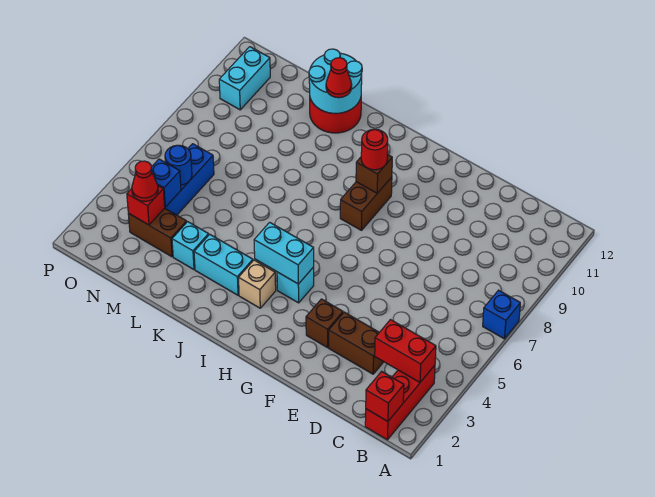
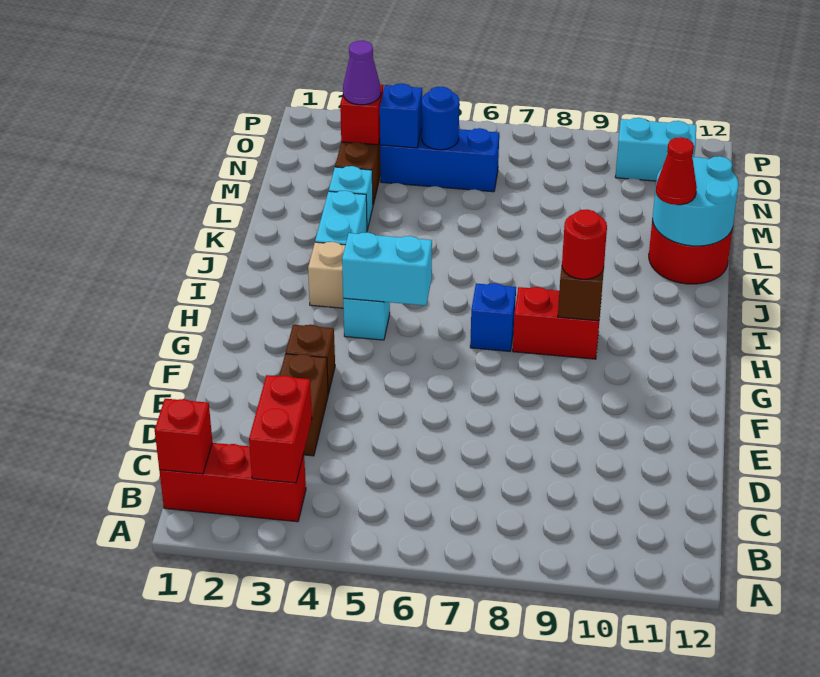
blue brick A7 level 1 -> blue brick H7 level 1
cyan brick H4:I4 level 2 -> cyan brick H4:H5 level 2
brown brick H8:H9 level 1 -> red brick H8:H9 level 1
red cone N3 level 3 -> purple cone N3 level 3

